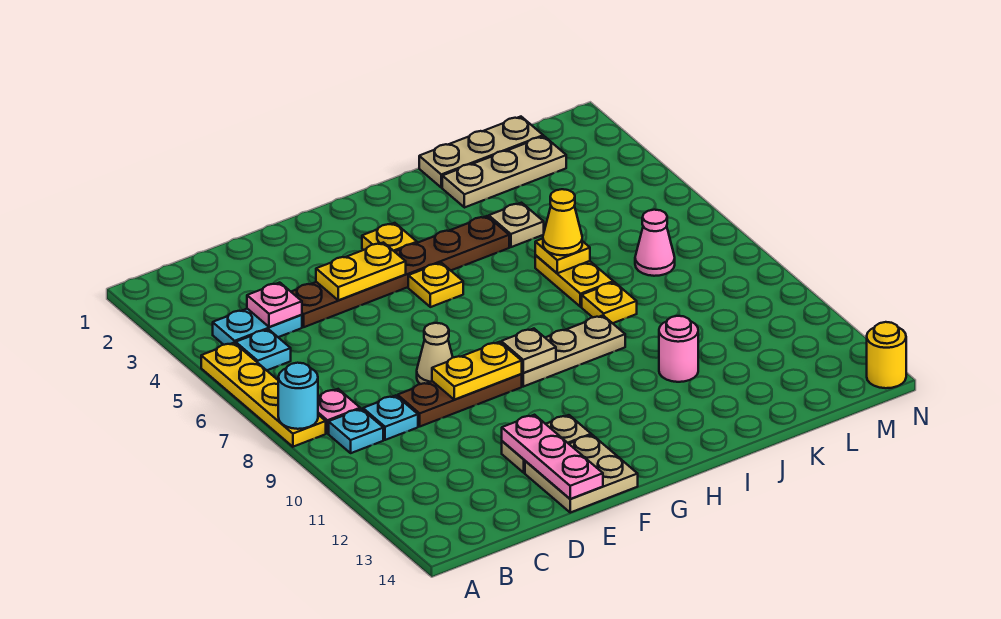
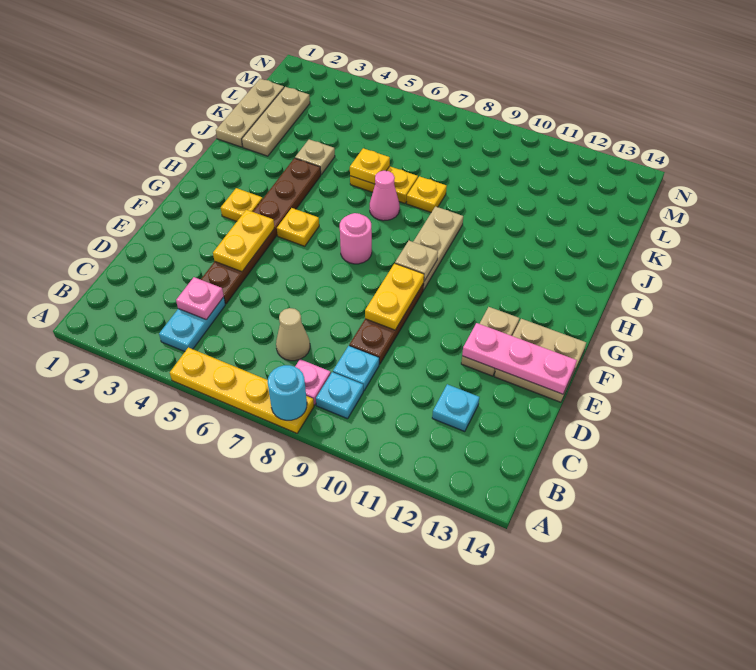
cyan plate B5 level 1 -> cyan plate C12 level 1
tan cone E8 level 1 -> tan cone C7 level 1
yellow cone J6 level 3 -> none
pink round brick J11 level 1 -> pink round brick G7 level 1
pink cone L7 level 1 -> pink cone I7 level 1
yellow round brick N14 level 1 -> none

